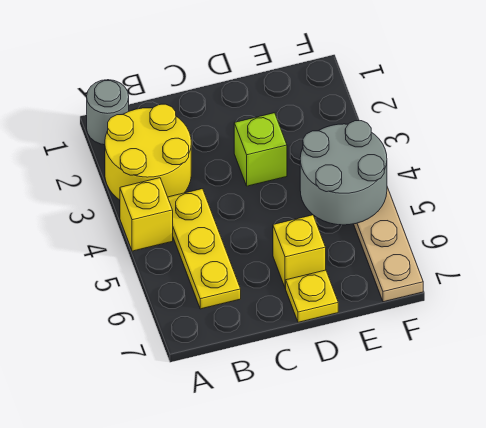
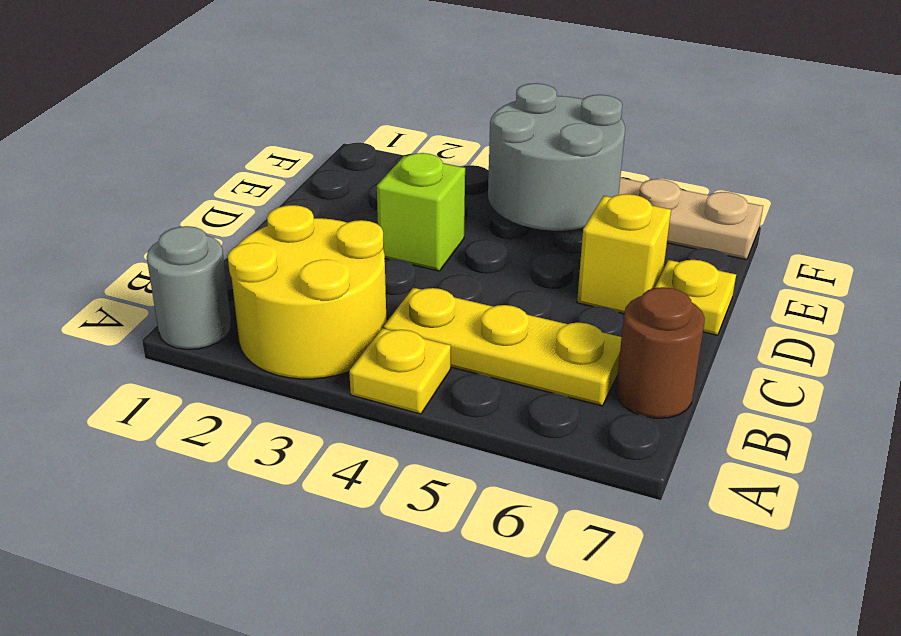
yellow brick A4 level 1 -> yellow plate A4 level 1
none -> brown round brick B7 level 1

